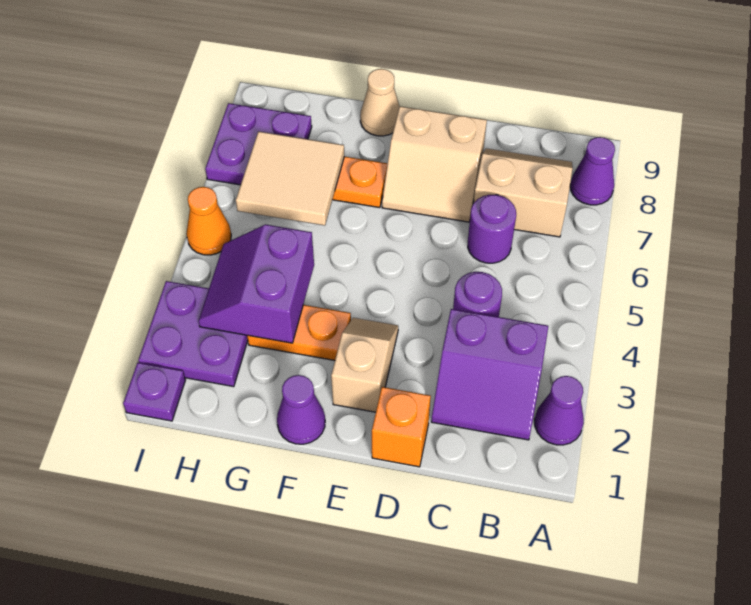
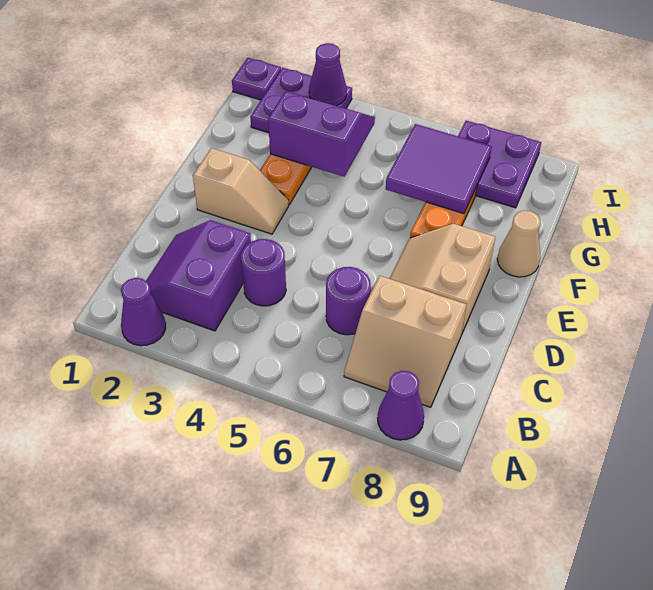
tan slope B7:C8 level 1 top 7 -> tan slope B7:C8 level 1 top C
orange brick D1 level 1 -> none
purple cone F1 level 1 -> purple cone I3 level 2
tan tile G6:H7 level 2 -> purple tile G6:H7 level 2
orange cone I5 level 1 -> none

